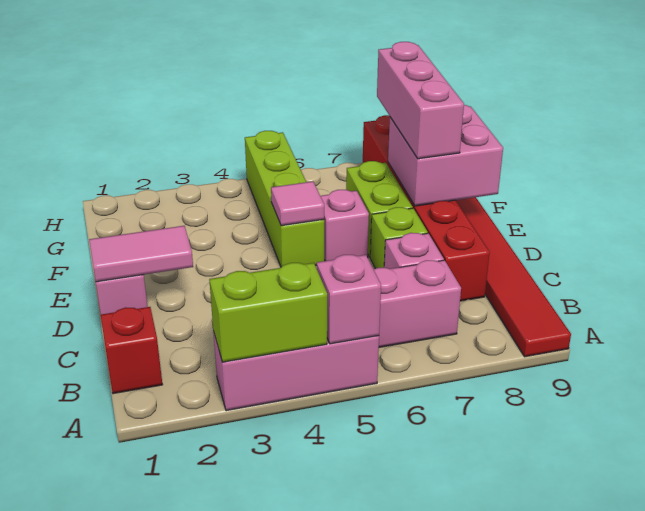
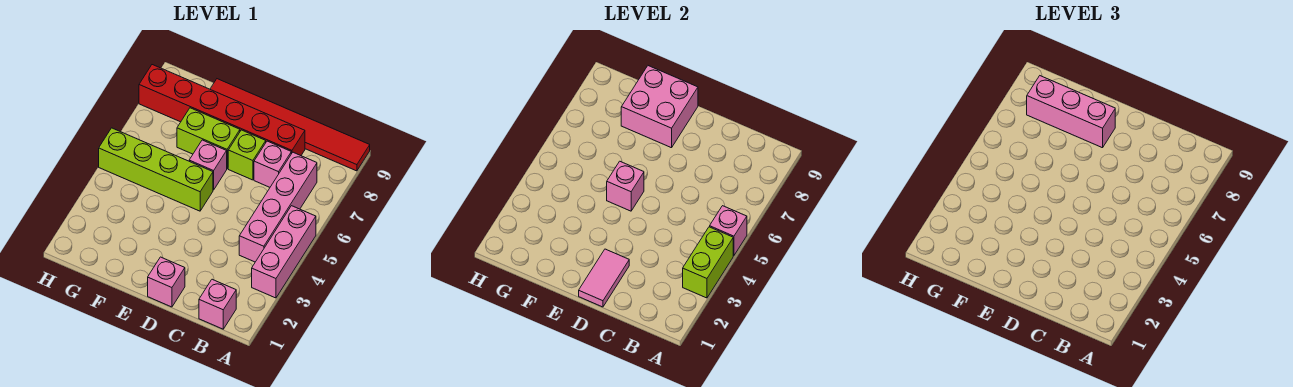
red brick B1 level 1 -> pink brick B1 level 1
pink tile E5 level 2 -> pink brick E5 level 2

